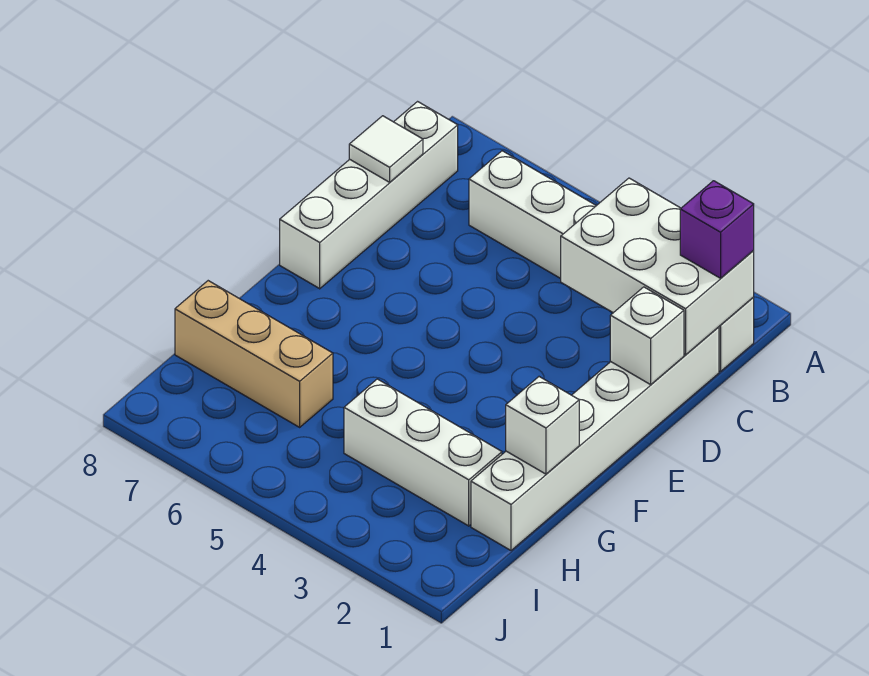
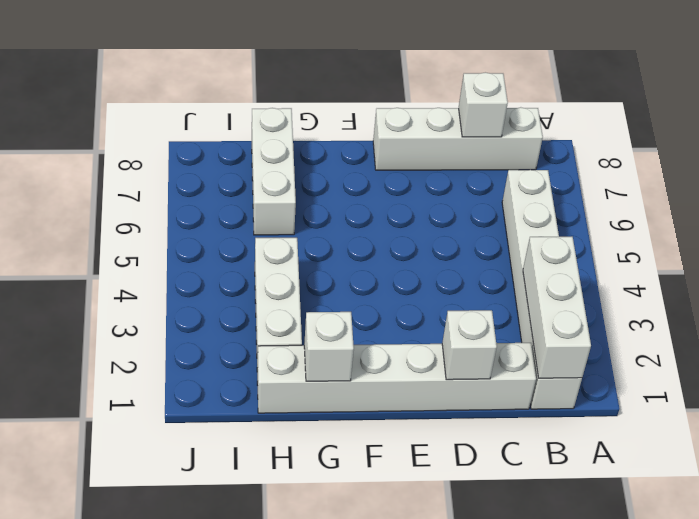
white brick B1:C3 level 2 -> white brick B1:B3 level 2
purple brick B1 level 3 -> none
white tile C8 level 2 -> white brick C8 level 2
tan brick H6:H8 level 1 -> white brick H6:H8 level 1

